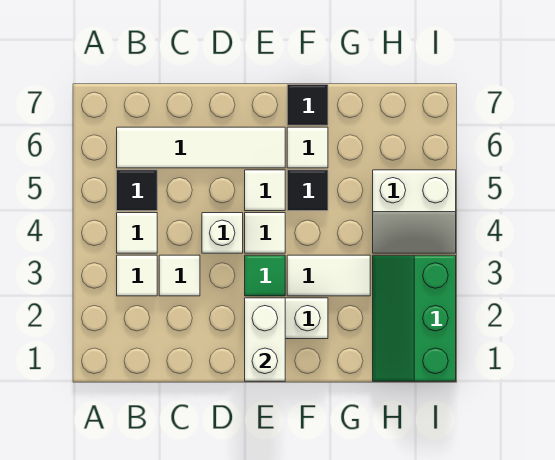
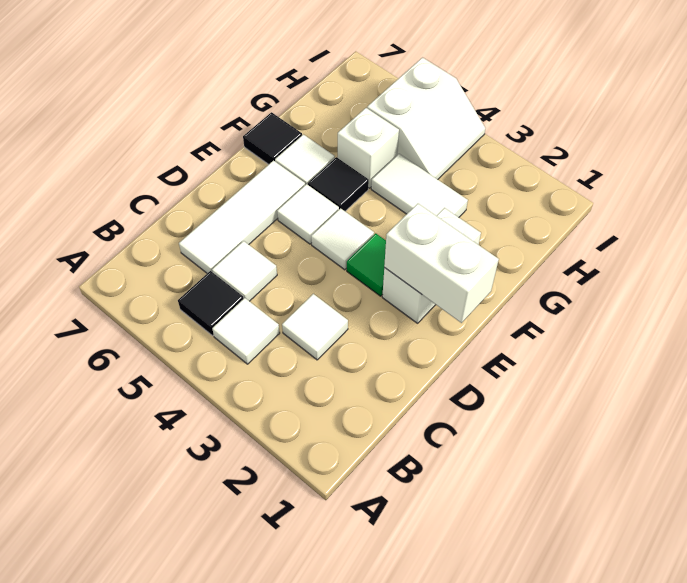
white tile B3 level 1 -> white tile C5 level 1
white tile B6:E6 level 1 -> white tile C6:E6 level 1
white brick D4 level 1 -> white brick G5 level 1
white tile F3:G3 level 1 -> white tile G3:G4 level 1
green slope H1:I3 level 1 top I -> none

